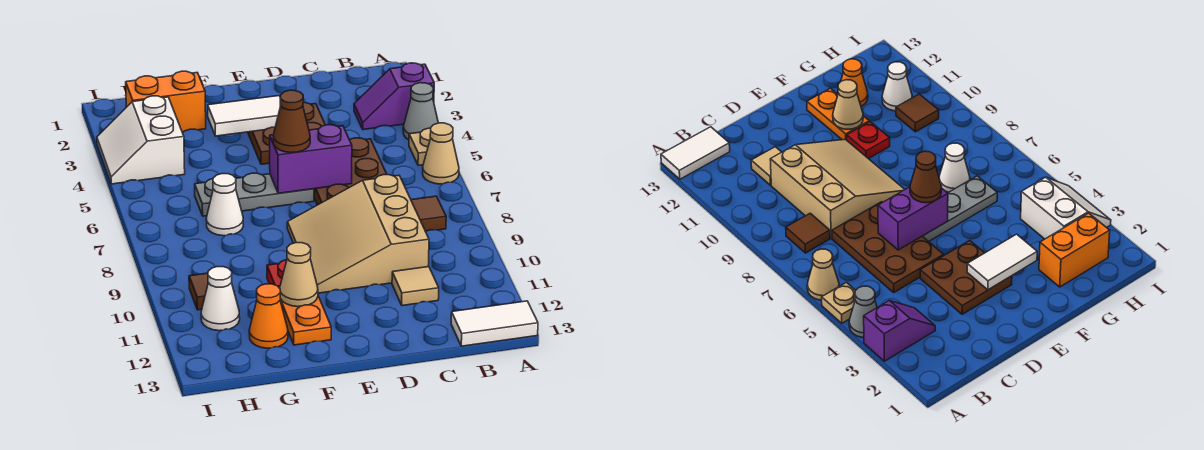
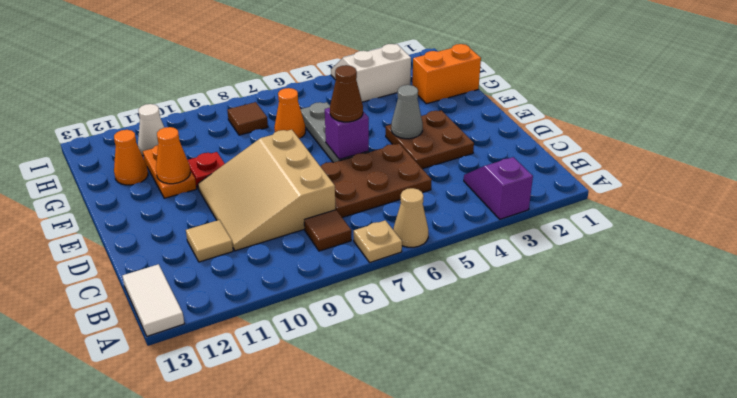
grey cone A4 level 1 -> grey cone E4 level 2
tan plate A5 level 1 -> tan plate A7 level 1
tan slope C8:E10 level 1 top C -> tan slope C8:E10 level 1 top 8
purple brick D6:E6 level 2 -> purple brick E6 level 2
white tile E3:F3 level 2 -> none
orange plate F11:F12 level 1 -> orange plate F11:G11 level 1
tan cone F11 level 2 -> orange cone F11 level 2
orange brick G2:H2 level 1 -> orange brick G1:G2 level 1
white cone G7 level 1 -> orange cone G7 level 1
brown tile H10 level 1 -> brown tile H8 level 1

